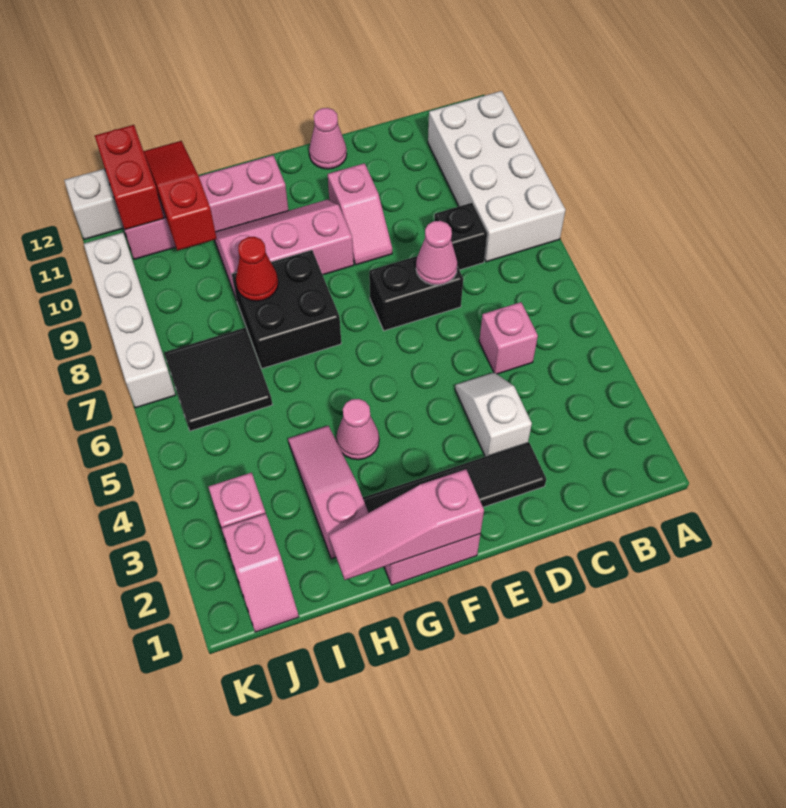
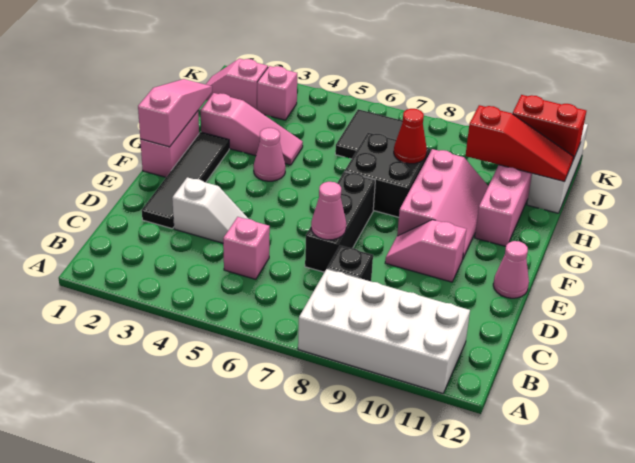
black brick D7:E7 level 1 -> black brick D7:F7 level 1
white brick K7:K10 level 1 -> none

